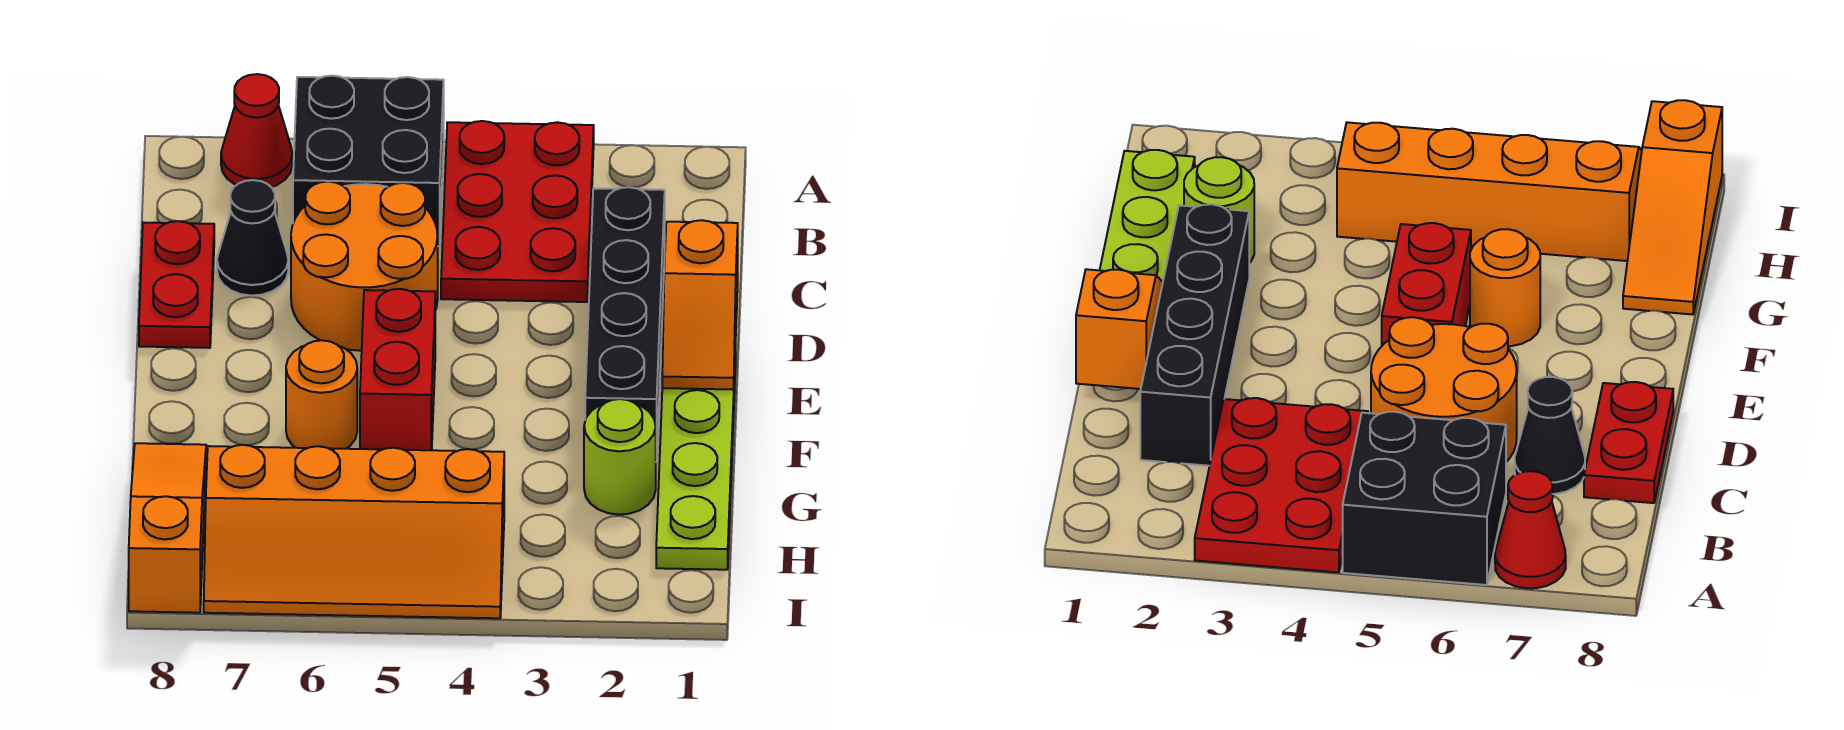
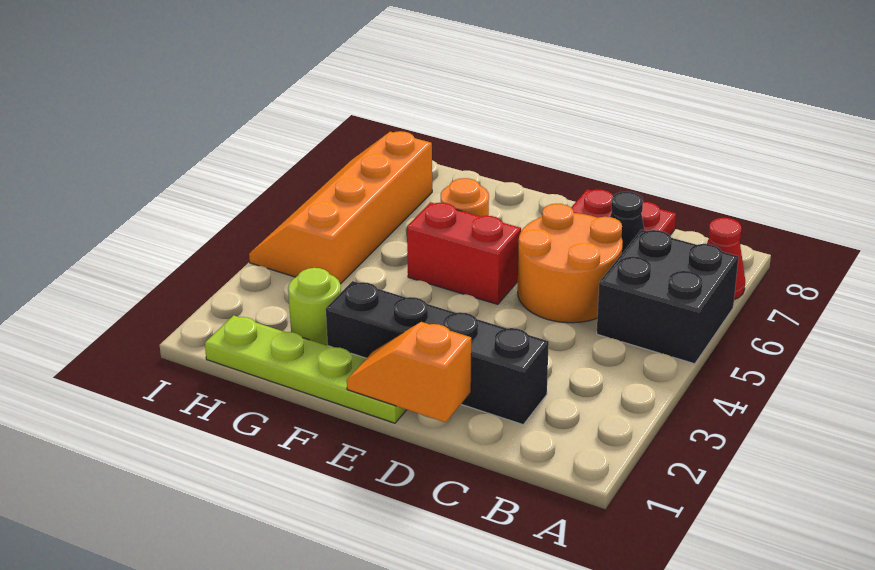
red plate A3:C4 level 1 -> none
orange slope G8:I8 level 1 top I -> none

